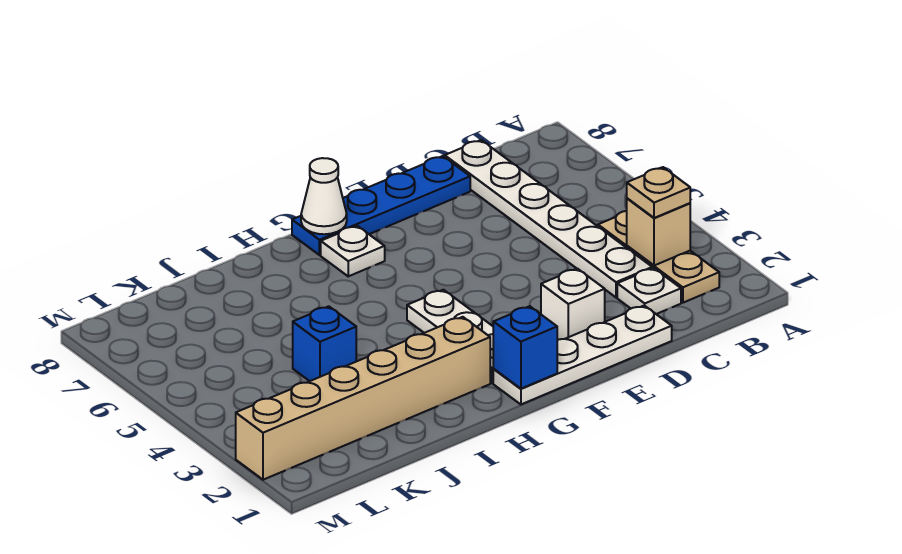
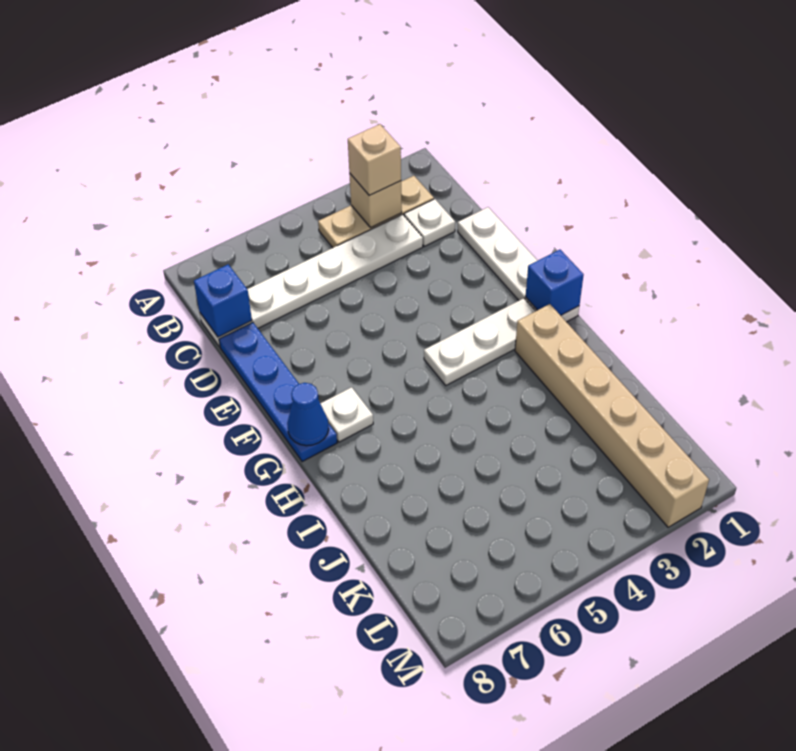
tan plate B3 level 3 -> tan brick B3 level 3
white brick E2 level 1 -> none
white cone G8 level 2 -> blue cone G8 level 2
blue brick J4 level 1 -> blue brick C8 level 2

